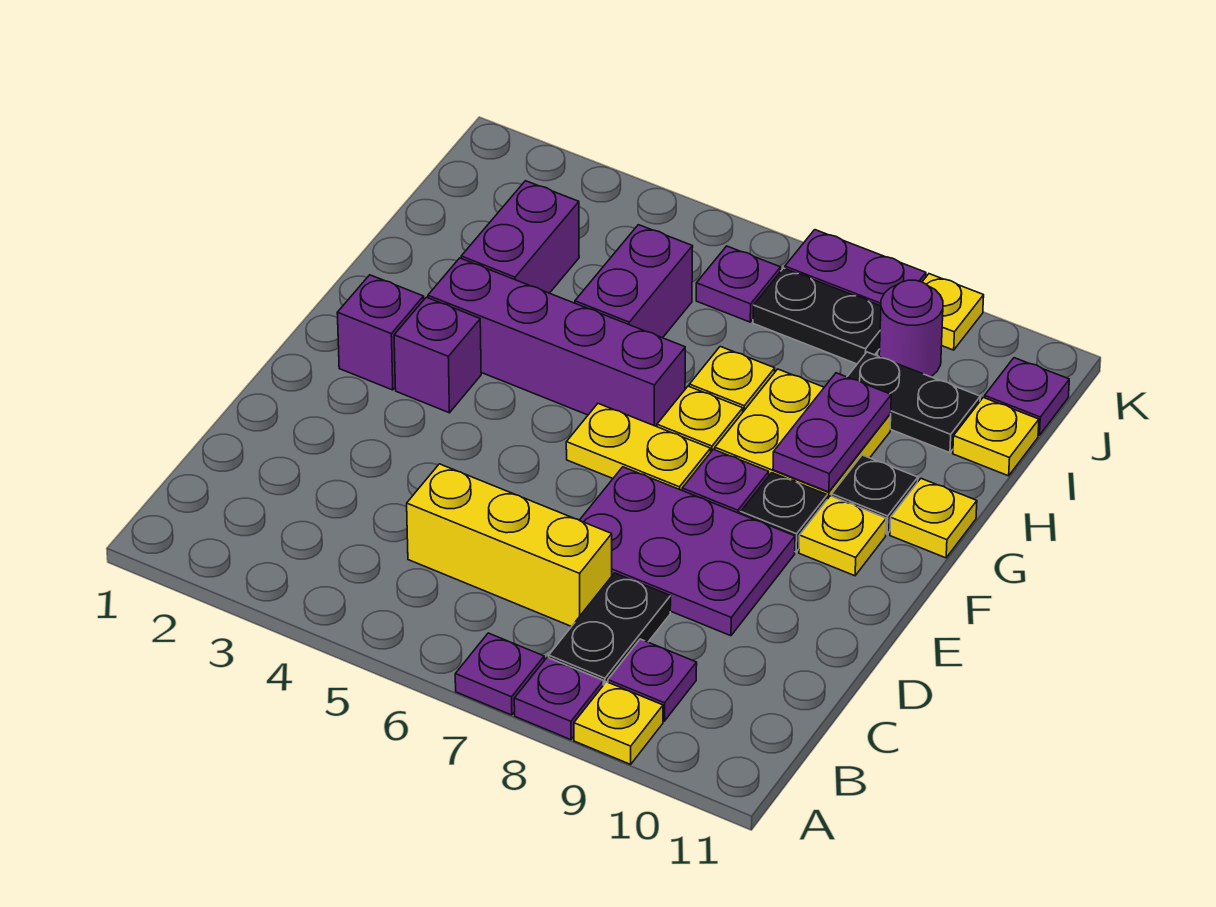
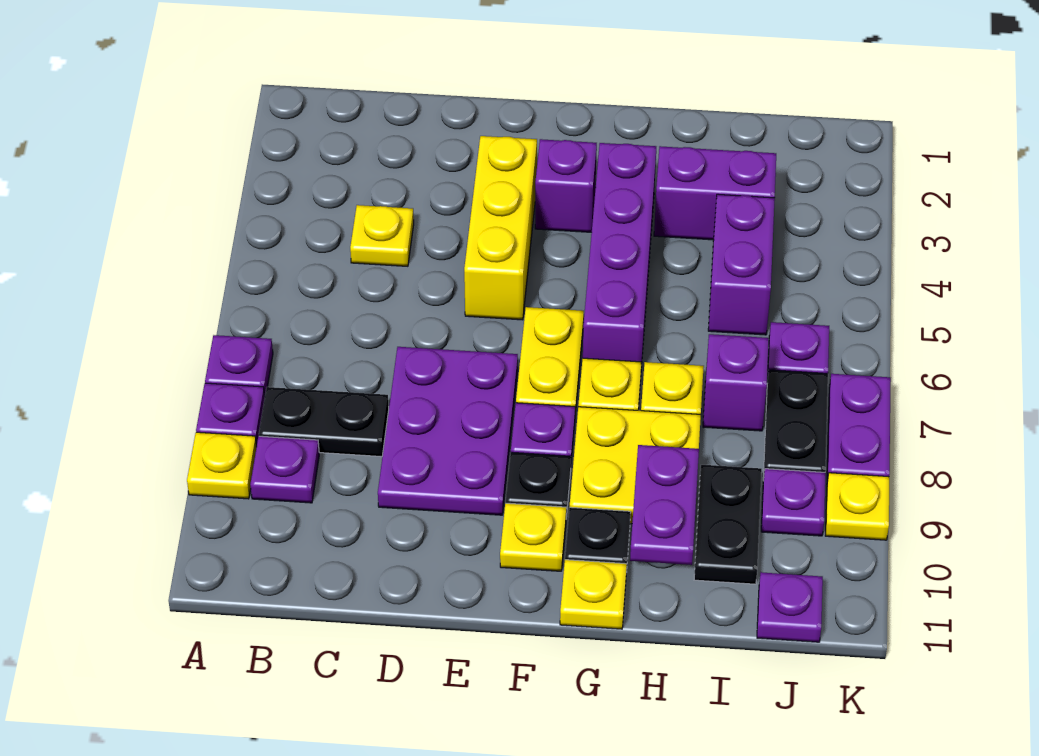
yellow brick C5:C7 level 1 -> yellow brick E3:E5 level 1
purple brick F2 level 1 -> purple brick I7 level 1
purple plate G9:H9 level 2 -> purple plate H9:H10 level 2
purple brick H5:I5 level 1 -> purple brick I4:I5 level 1
yellow plate I11 level 1 -> yellow plate C4 level 1
purple round brick J9 level 1 -> purple plate J9 level 1

